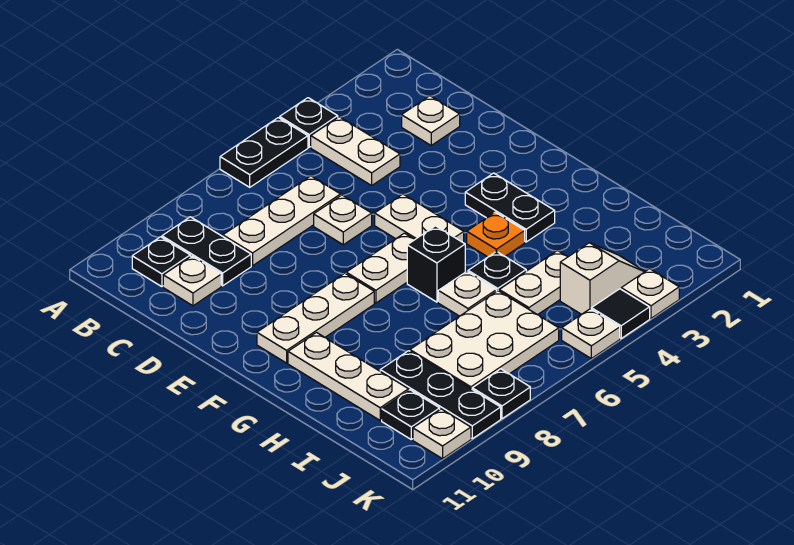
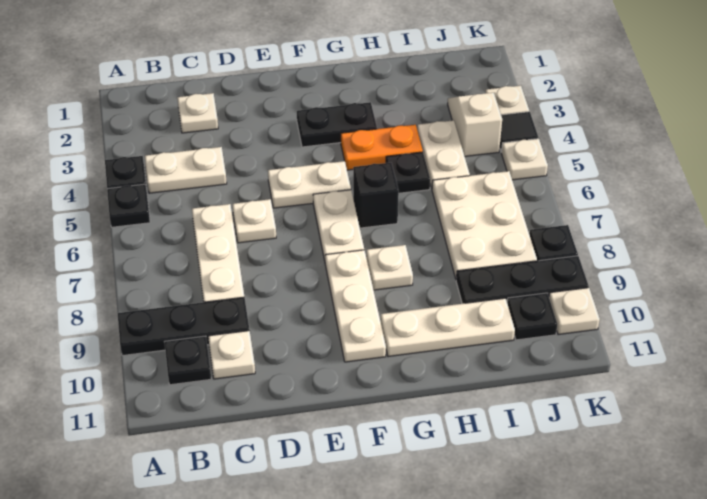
black plate A5:A6 level 1 -> black plate A5 level 1
black plate B9:C9 level 1 -> black plate A9:C9 level 1
orange plate G4 level 1 -> orange plate G4:H4 level 1
white plate H6 level 1 -> white plate G8 level 1

